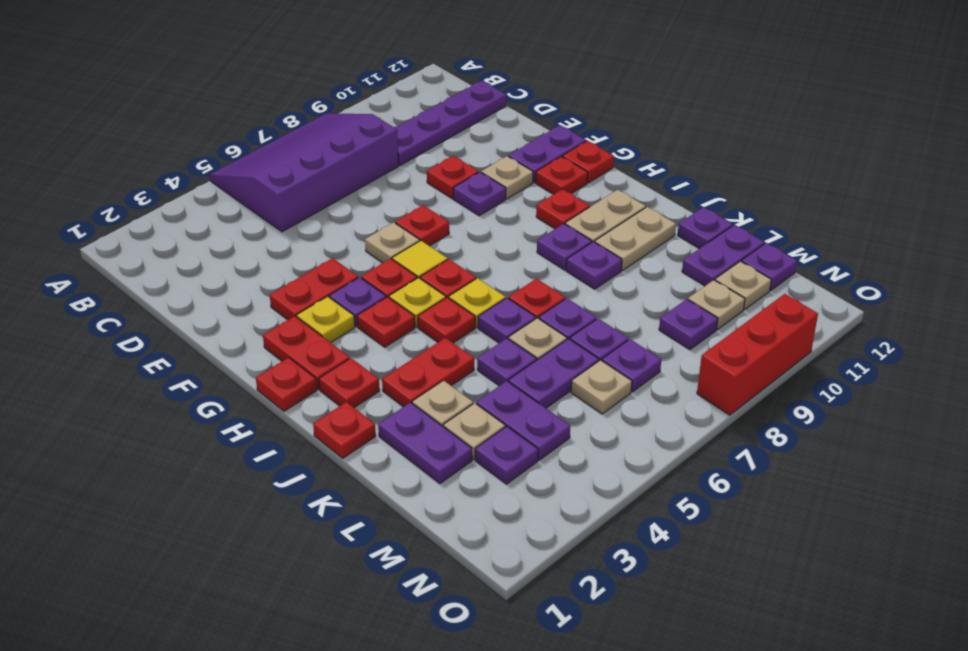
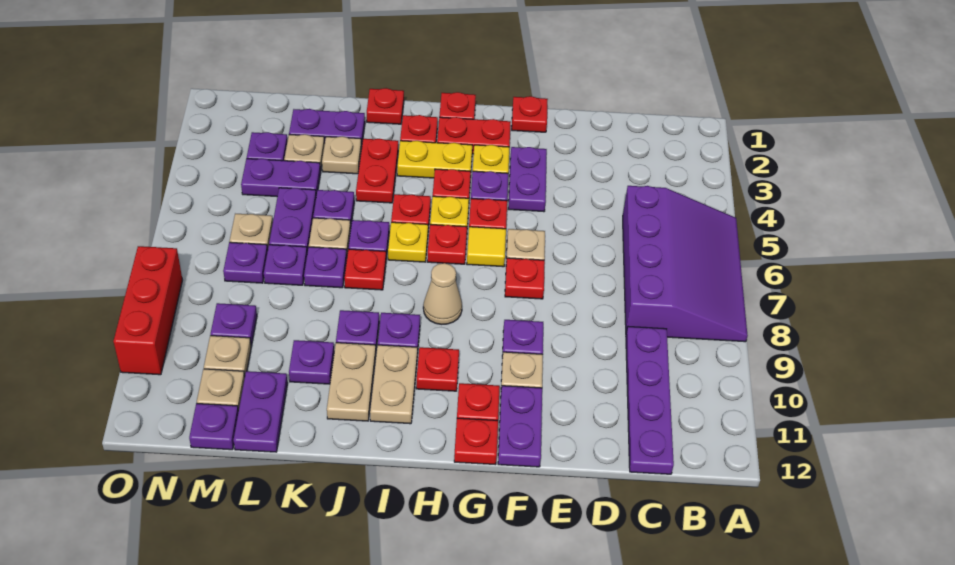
red plate E9 level 1 -> red plate F1 level 1
red plate F3:F4 level 1 -> purple plate F3:F4 level 1
none -> yellow plate H3:I3 level 1
none -> tan cone H8 level 1
purple plate K12 level 1 -> purple plate K10 level 1

